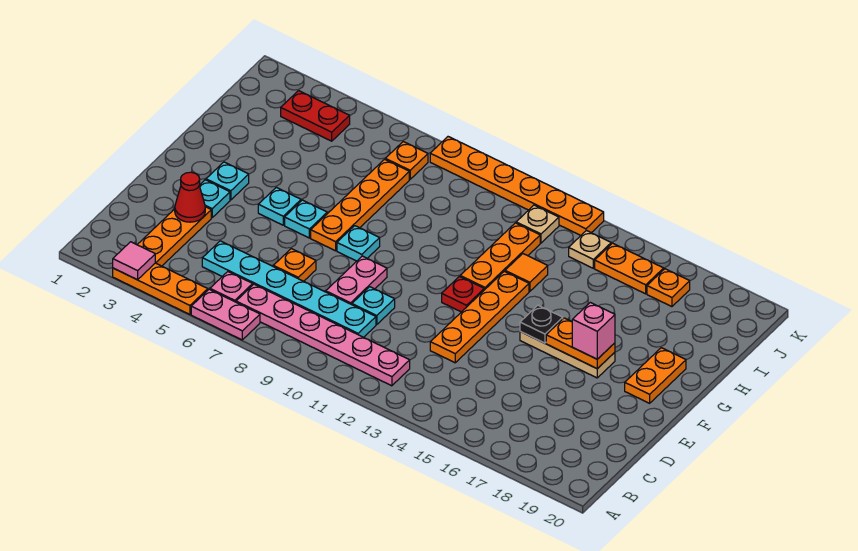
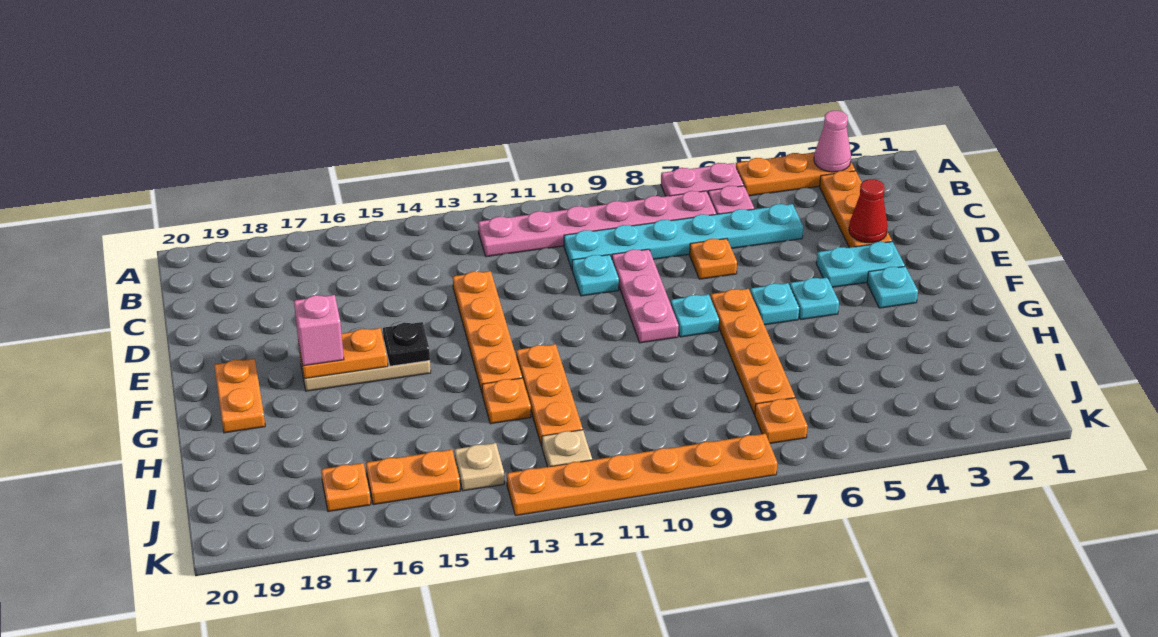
pink tile A3 level 2 -> pink cone A3 level 2
pink plate D9:E9 level 1 -> pink plate D9:F9 level 1
cyan plate E3 level 1 -> cyan plate E3:E4 level 1
red plate F12 level 1 -> none
orange tile H13 level 1 -> orange plate H13 level 1
red plate J3:J4 level 1 -> none

